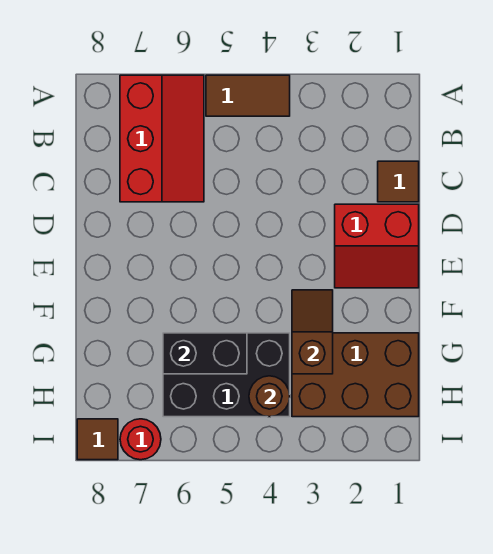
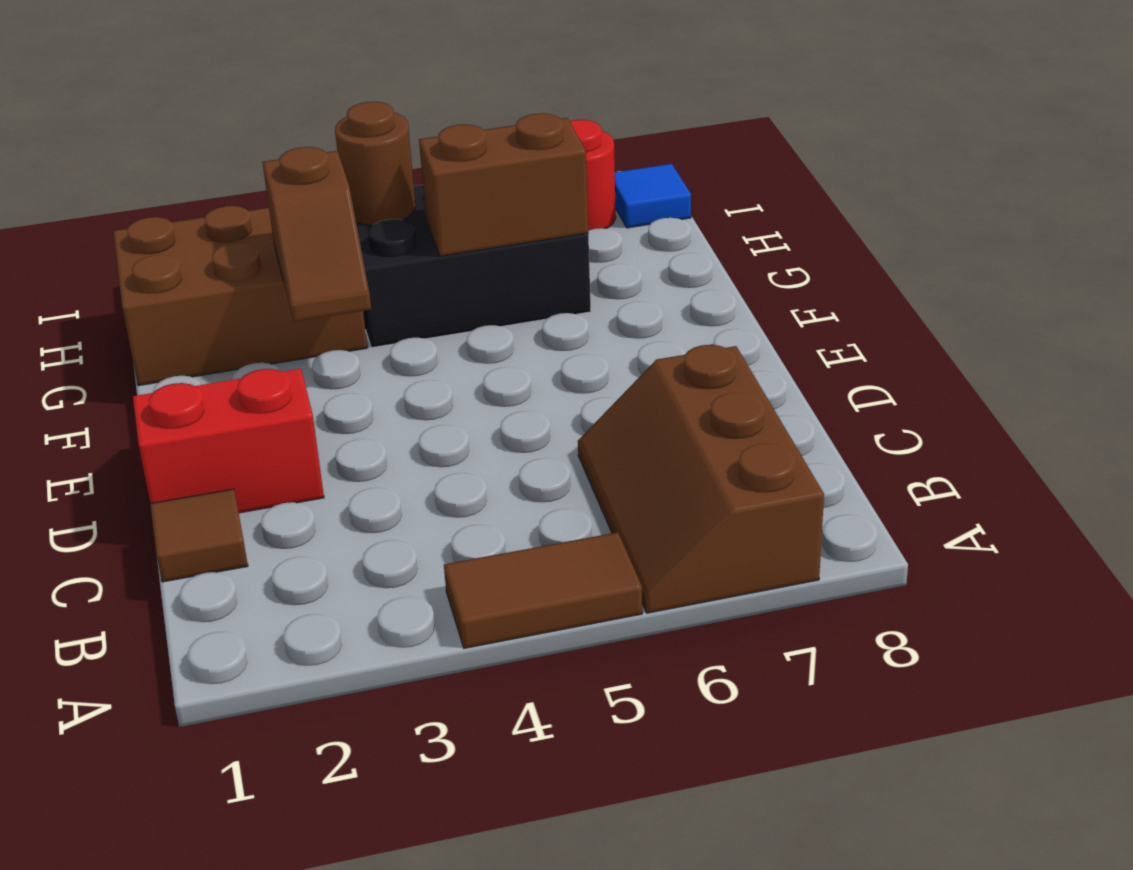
red slope A6:C7 level 1 top 7 -> brown slope A6:C7 level 1 top 7
black brick G5:G6 level 2 -> brown brick G5:G6 level 2
brown tile I8 level 1 -> blue tile I8 level 1

